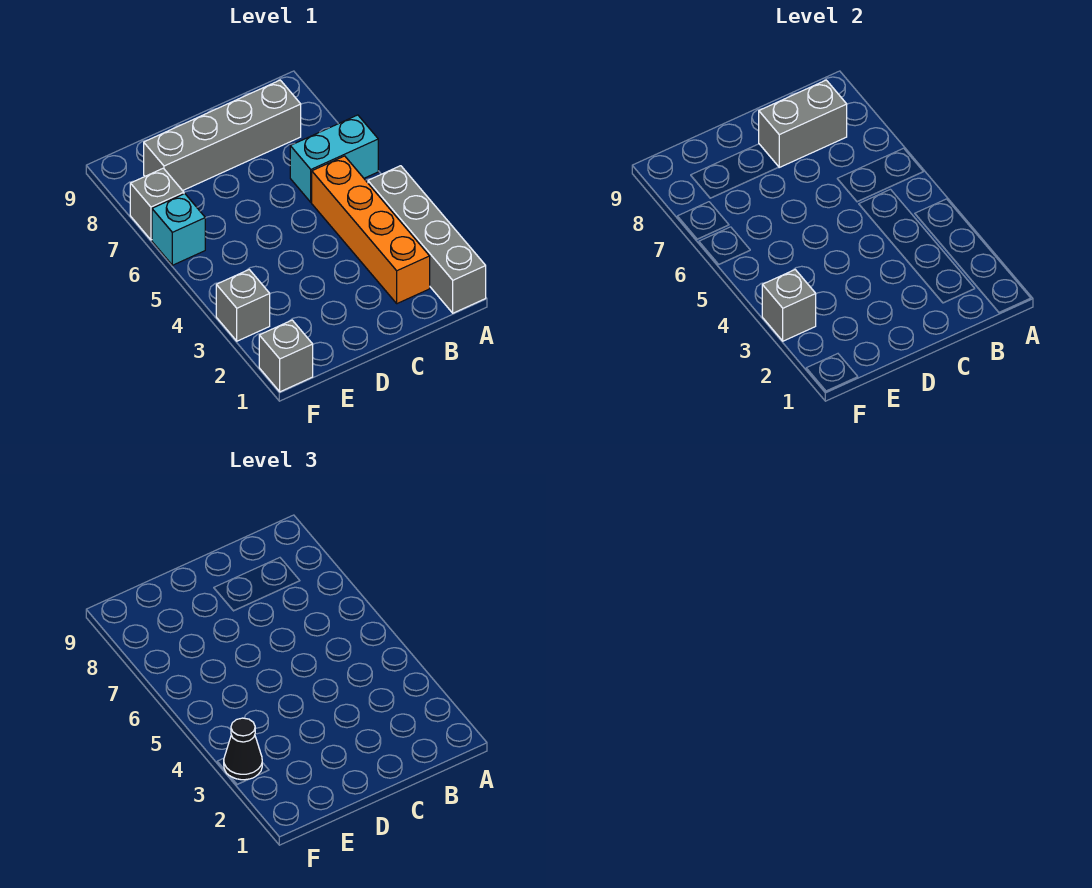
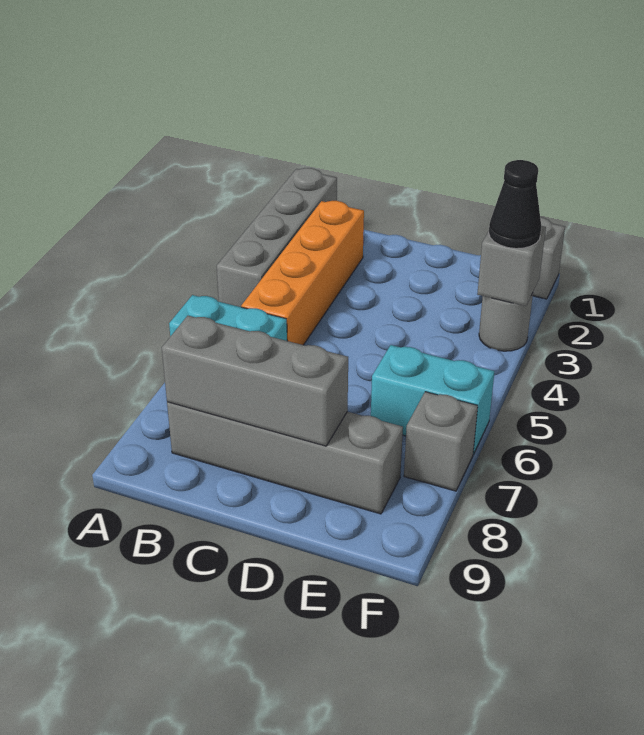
grey brick B8:C8 level 2 -> grey brick B8:D8 level 2
grey brick F3 level 1 -> grey round brick F3 level 1
cyan brick F6 level 1 -> cyan brick E6:F6 level 1

